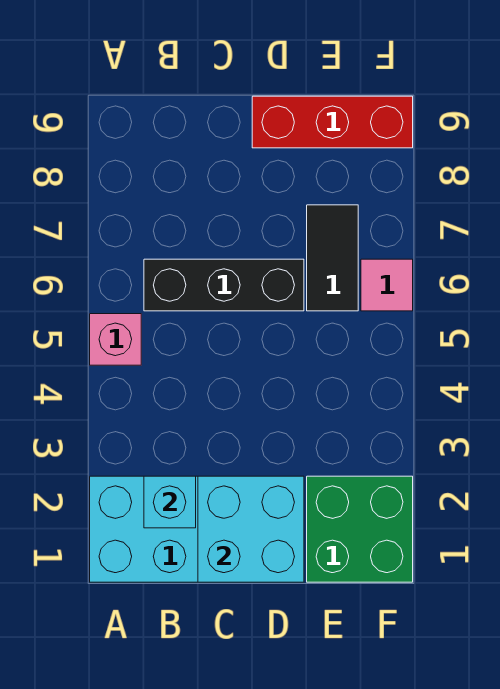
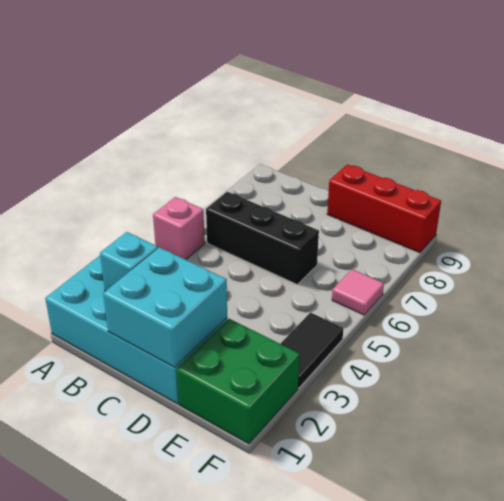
black tile E6:E7 level 1 -> black tile F3:F4 level 1

